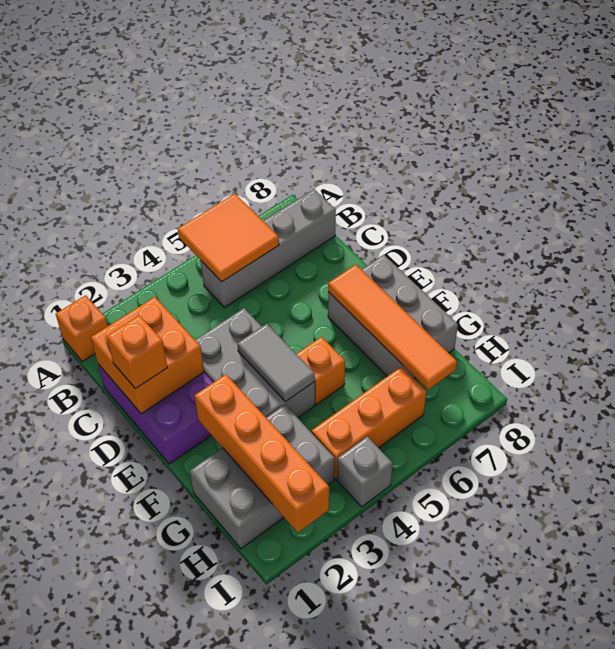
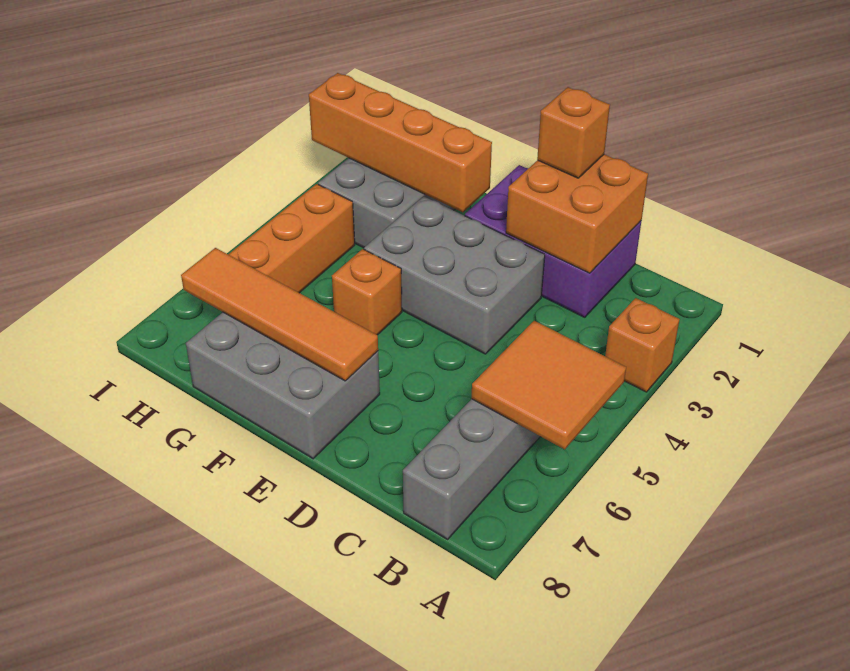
orange brick A1 level 1 -> orange brick A3 level 1
grey tile E4:F4 level 2 -> none
grey brick I4 level 1 -> none

